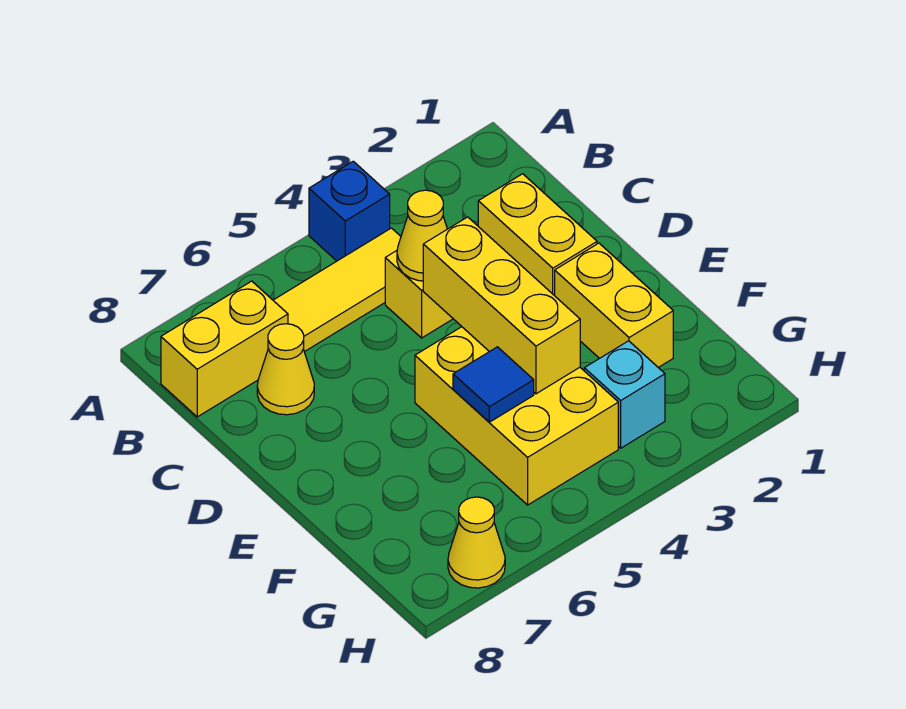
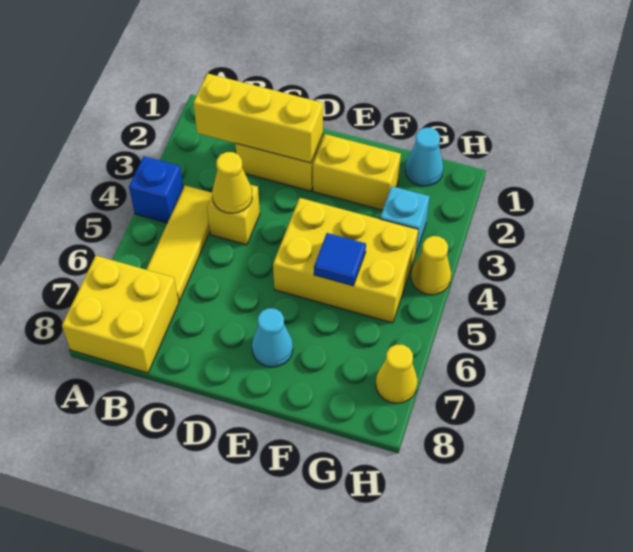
yellow brick B7:B8 level 1 -> yellow brick A7:B8 level 1
yellow cone C7 level 1 -> yellow cone H4 level 1
yellow brick D4:F4 level 2 -> yellow brick B2:D2 level 2
none -> cyan cone E7 level 1
none -> cyan cone G1 level 1

